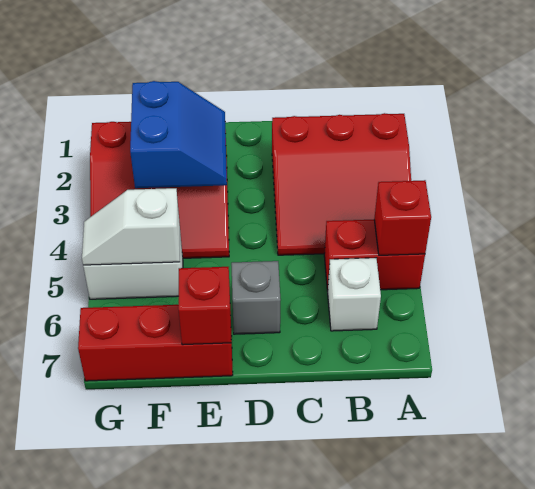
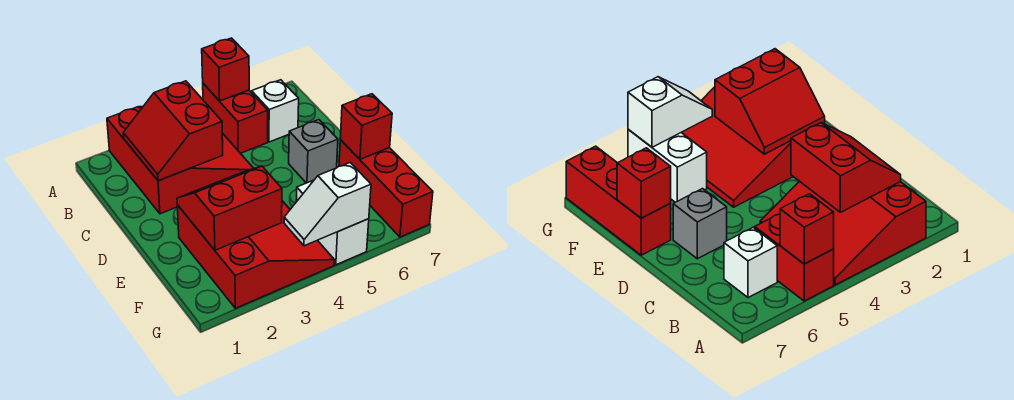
none -> red slope B2:C3 level 2 top 3
blue slope E2:F3 level 2 top F -> red slope E2:F3 level 2 top F
white slope F5:G5 level 2 top F -> white slope G4:G5 level 2 top 5

